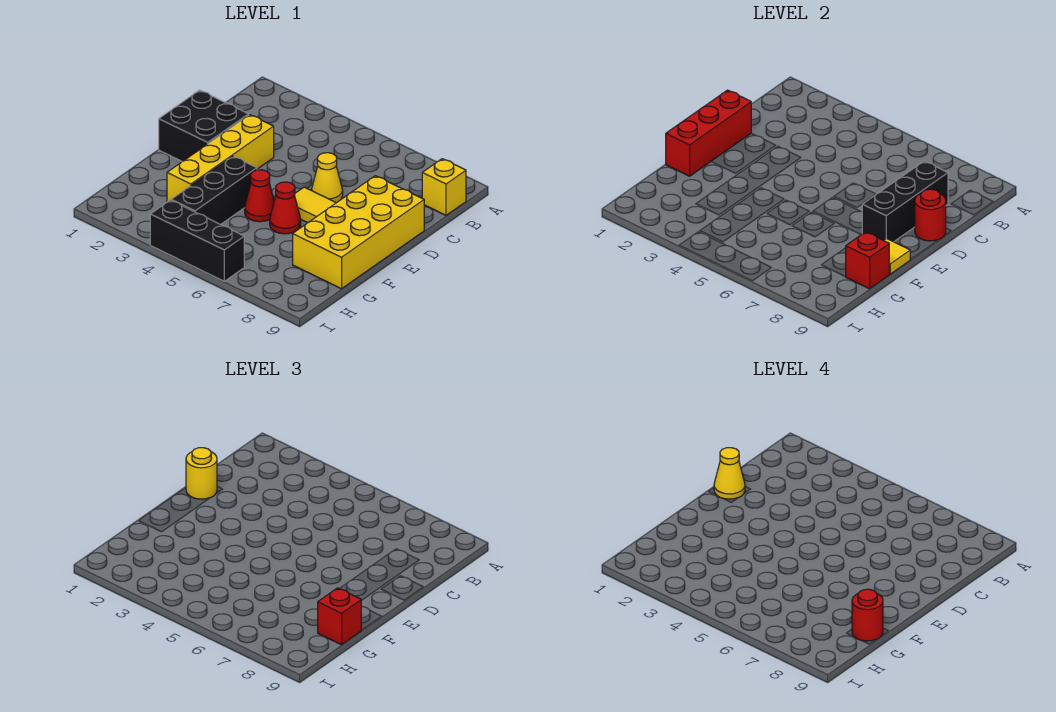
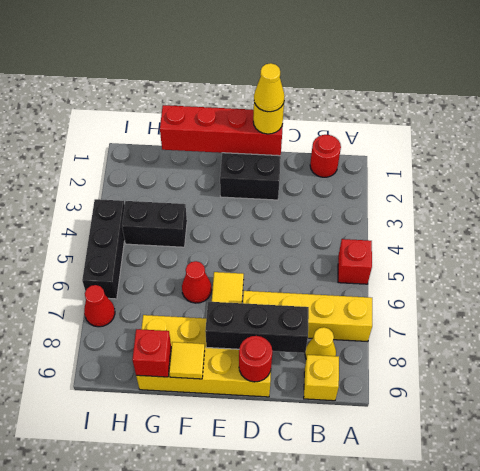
red brick D1:F1 level 2 -> red brick D1:G1 level 2
yellow brick D3:G3 level 1 -> yellow brick A7:D7 level 1
yellow cone D6 level 1 -> yellow cone B8 level 1
black brick F4:H4 level 1 -> black brick G4:H4 level 1
red cone F5 level 1 -> red cone I7 level 1
red brick G9 level 3 -> red brick A5 level 1
red round brick G9 level 4 -> red round brick B1 level 1

